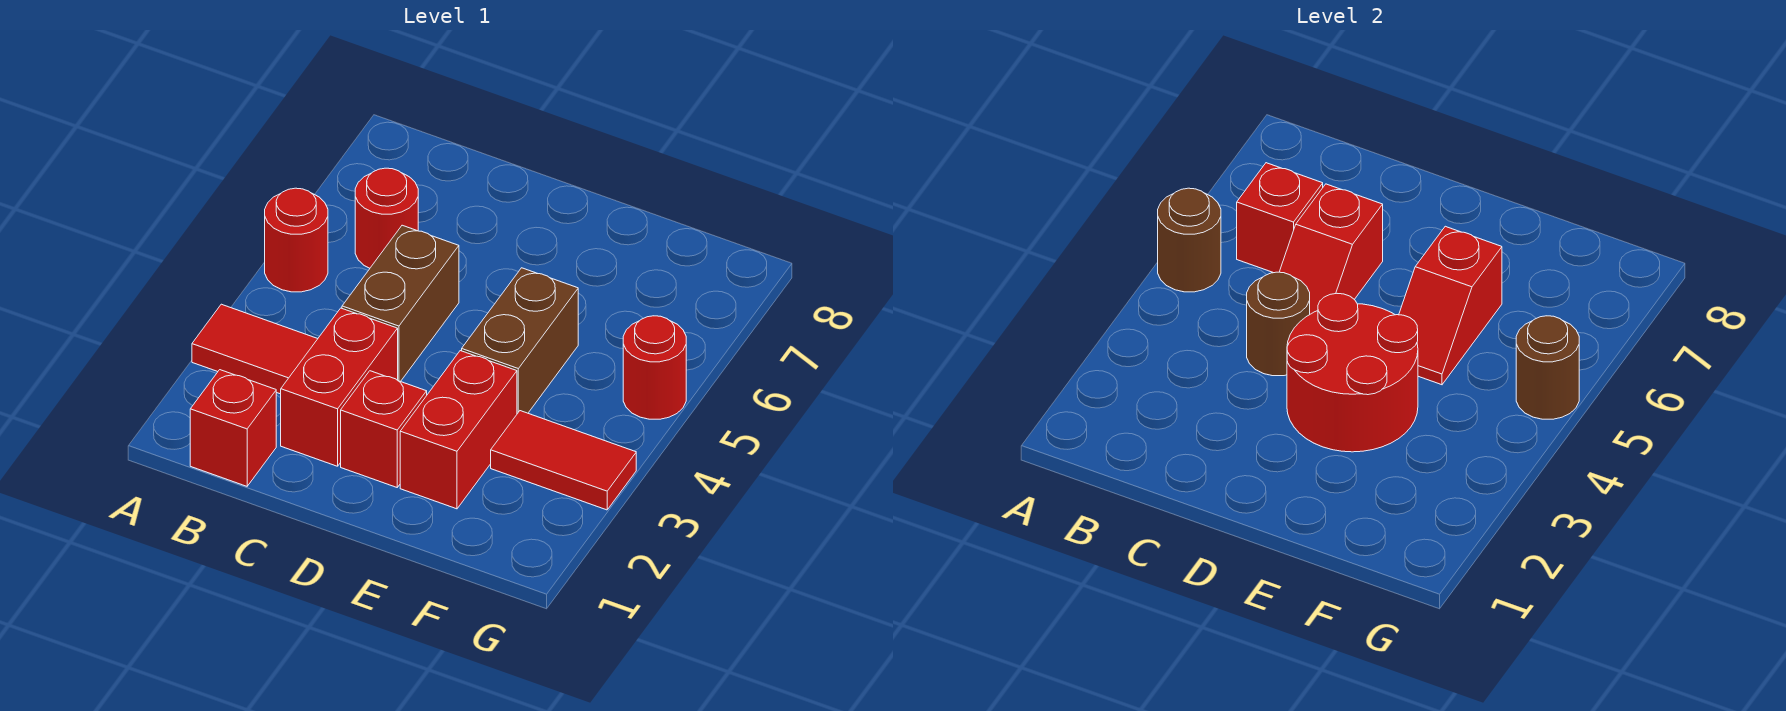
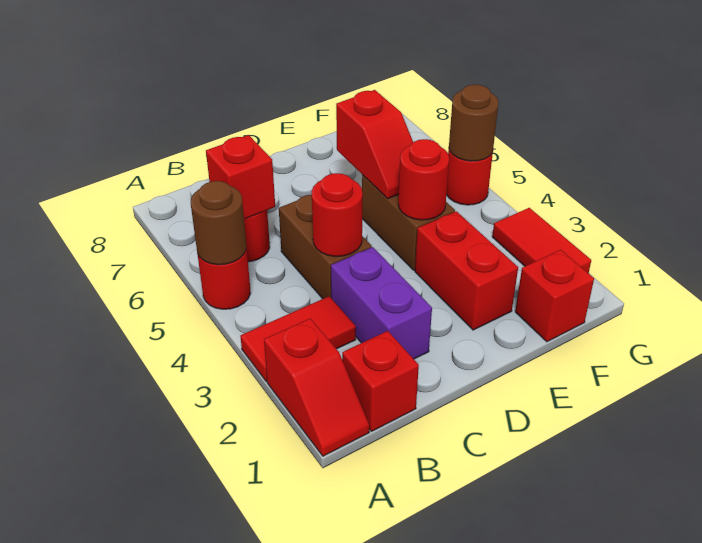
red brick C2:C3 level 1 -> purple brick C2:C3 level 1
brown round brick C4 level 2 -> red round brick C4 level 2
red slope C5:C6 level 2 top 6 -> red slope A1:A2 level 1 top 2
red brick D2 level 1 -> red brick F1 level 1
red round brick D3:E4 level 2 -> red round brick E4 level 2
red tile F3:G3 level 1 -> red tile G2:G3 level 1

